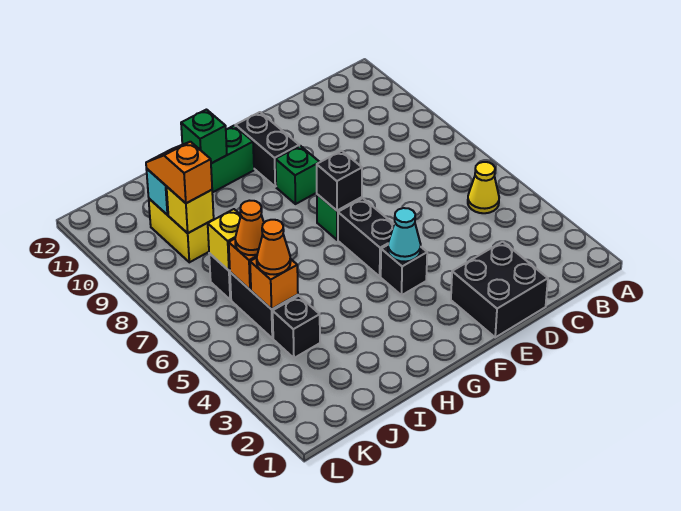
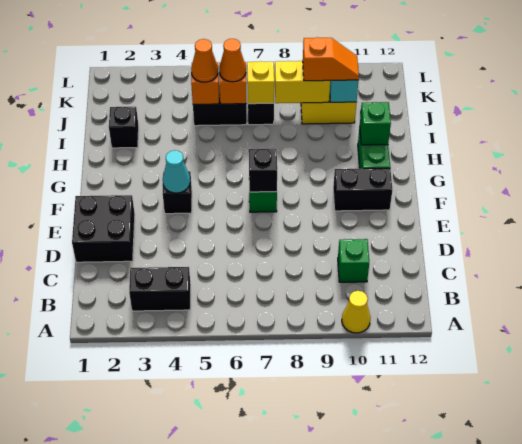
yellow cone B5 level 1 -> yellow cone A10 level 1
black brick F5:F6 level 1 -> black brick B3:B4 level 1
green brick F9 level 1 -> green brick C10 level 1
black brick J4 level 1 -> black brick I2 level 1
yellow brick J9 level 2 -> yellow brick J8:J9 level 2

